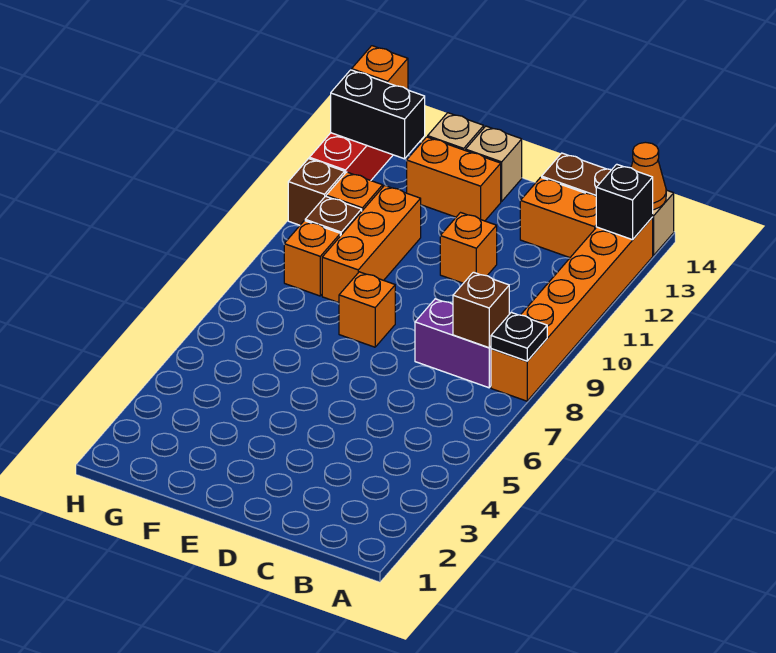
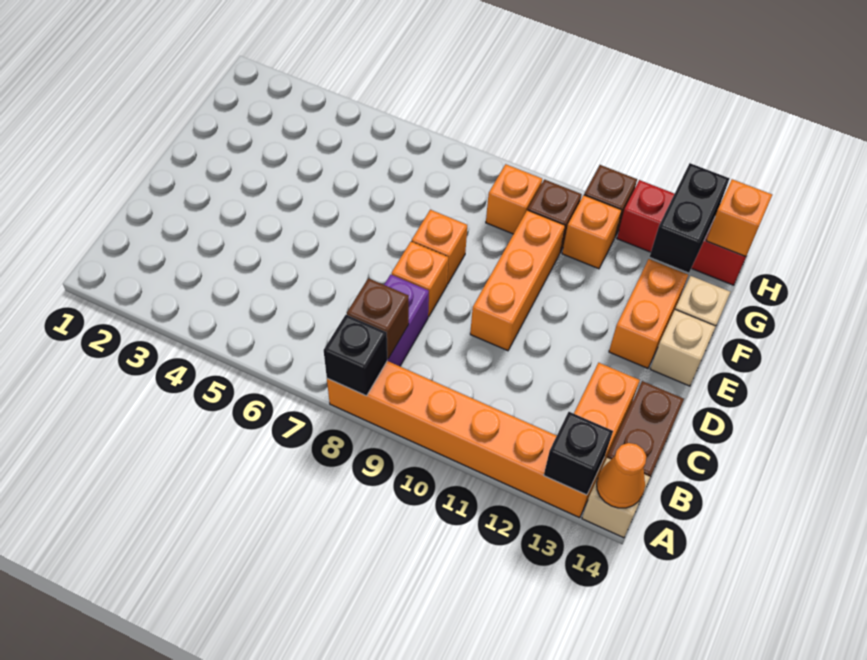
black plate A8 level 2 -> black brick A8 level 2
orange brick D11 level 1 -> orange brick D8 level 1
orange brick F9:F11 level 1 -> orange brick D10:F10 level 1

